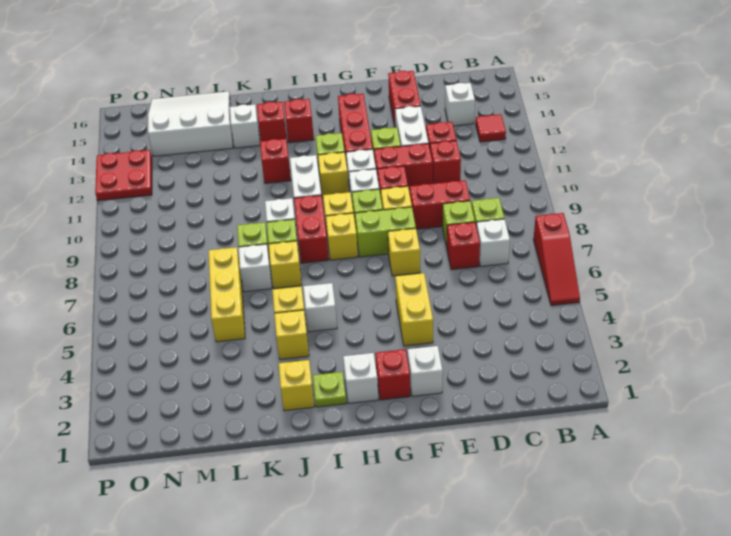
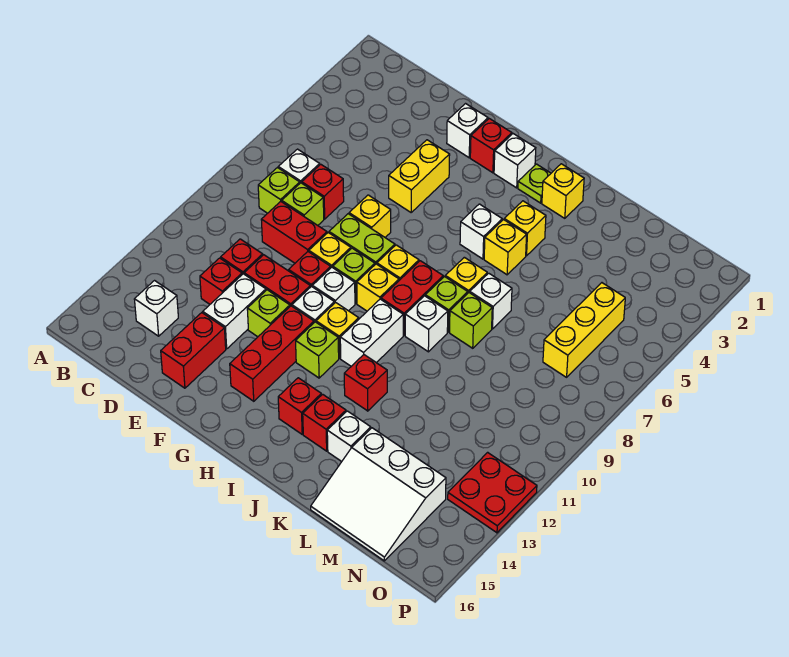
red slope A5:A7 level 1 top 7 -> none
red tile B13 level 1 -> none
yellow brick L5:L7 level 1 -> yellow brick N5:N7 level 1

